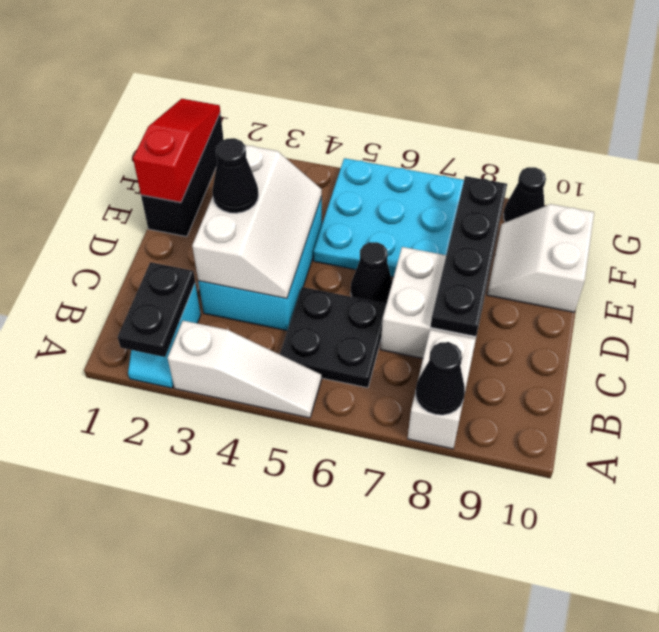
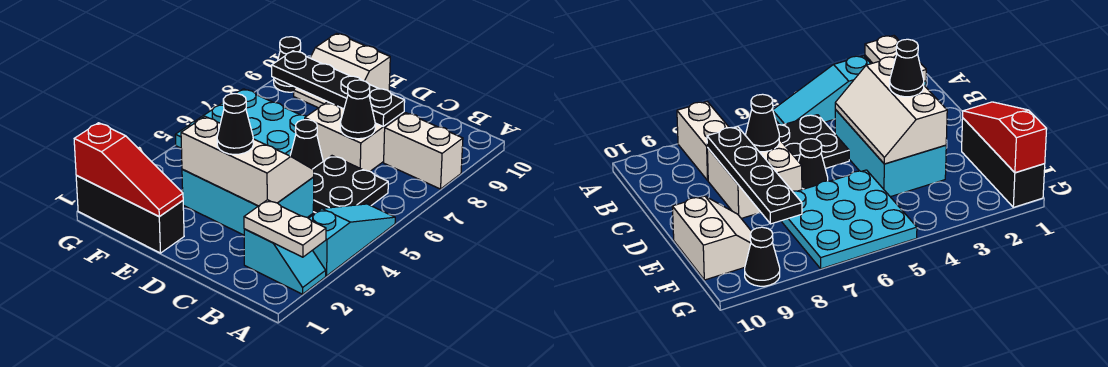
black plate A2:B2 level 2 -> white plate A2:B2 level 2
white slope A3:A5 level 1 top 3 -> cyan slope A3:A5 level 1 top 3
black cone A8 level 2 -> black cone C7 level 2
red slope E1:G1 level 2 top E -> red slope E1:G1 level 2 top G

